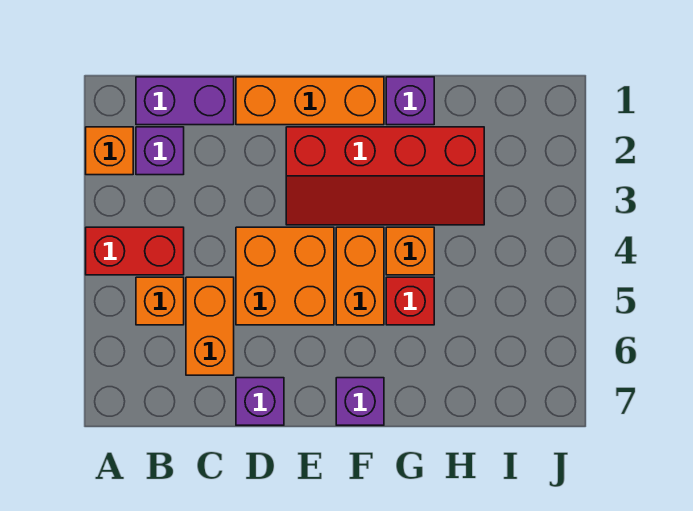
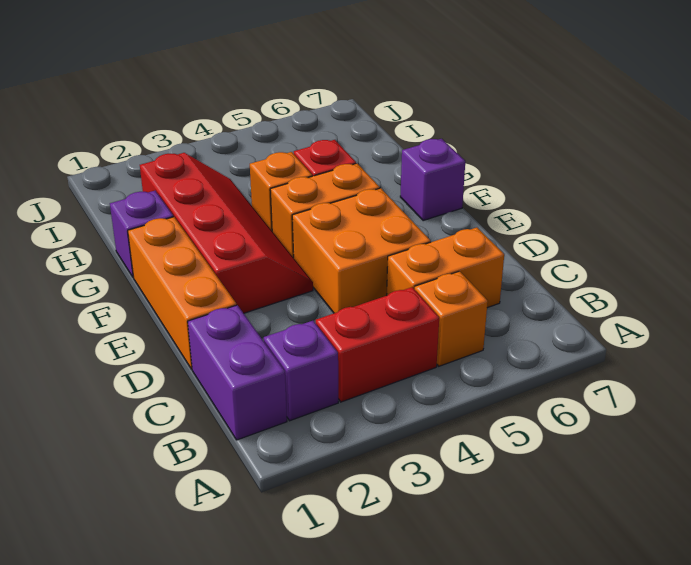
orange brick A2 level 1 -> none
red brick A4:B4 level 1 -> red brick B3:B4 level 1
purple brick D7 level 1 -> none

